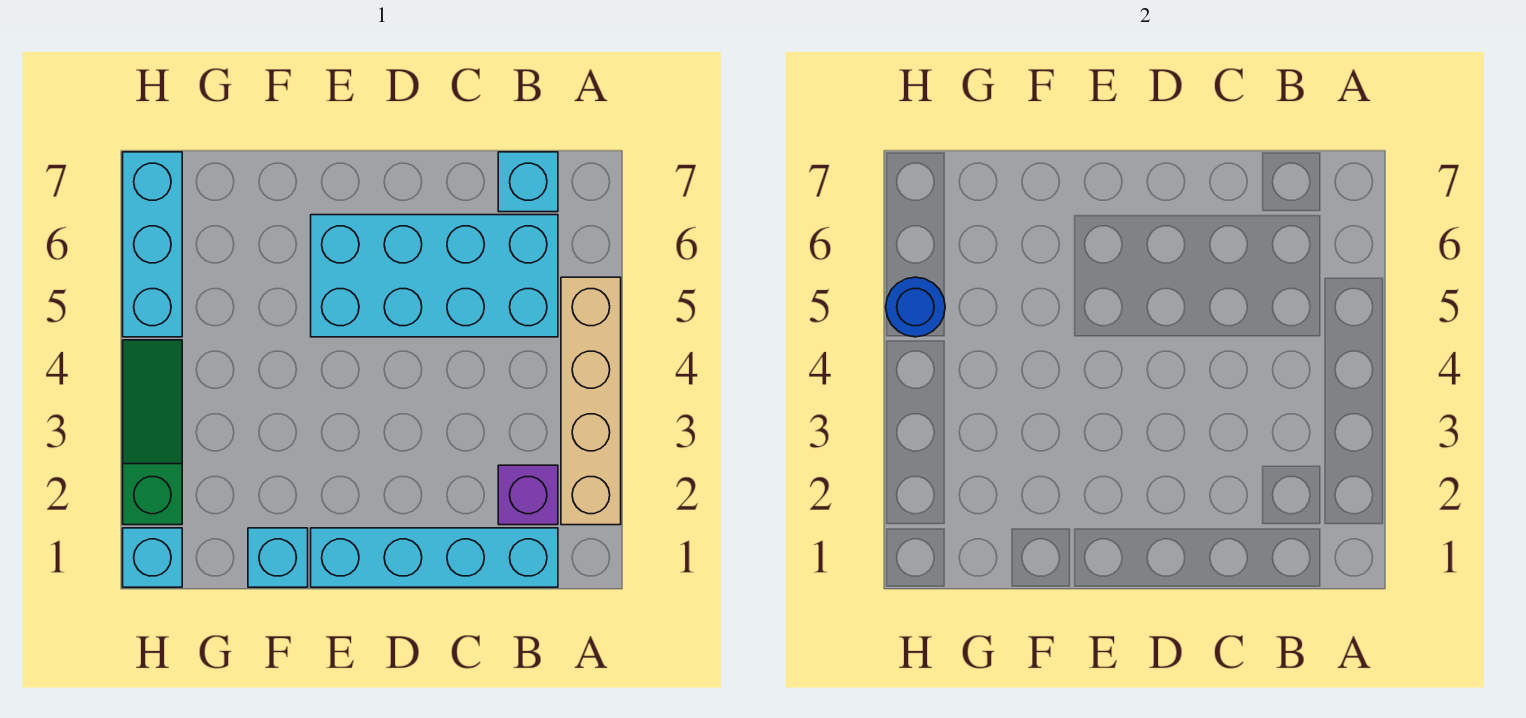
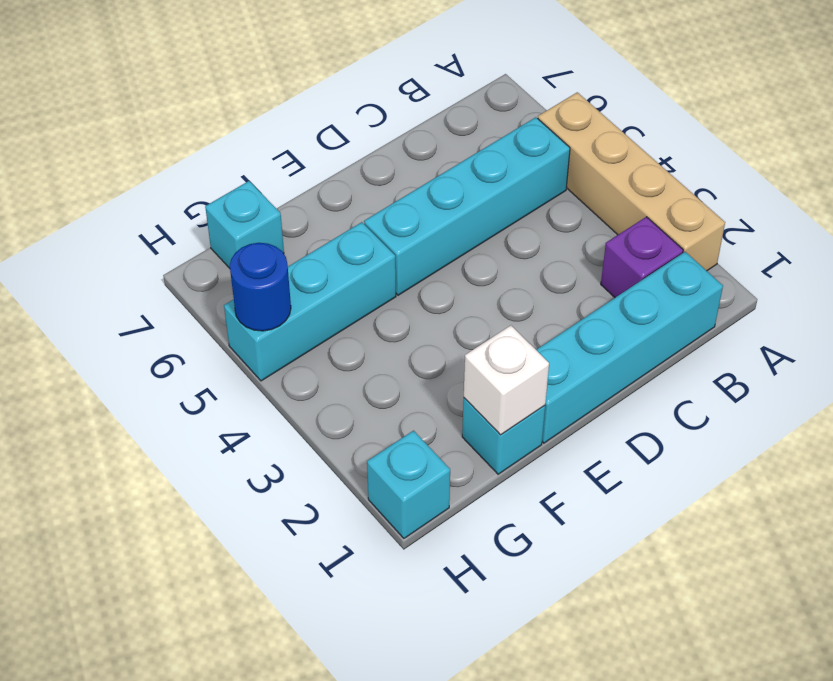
cyan brick B5:E6 level 1 -> cyan brick B5:E5 level 1
cyan brick B7 level 1 -> cyan brick G7 level 1
none -> white brick F1 level 2
green slope H2:H4 level 1 top 2 -> none
cyan brick H5:H7 level 1 -> cyan brick F5:H5 level 1

